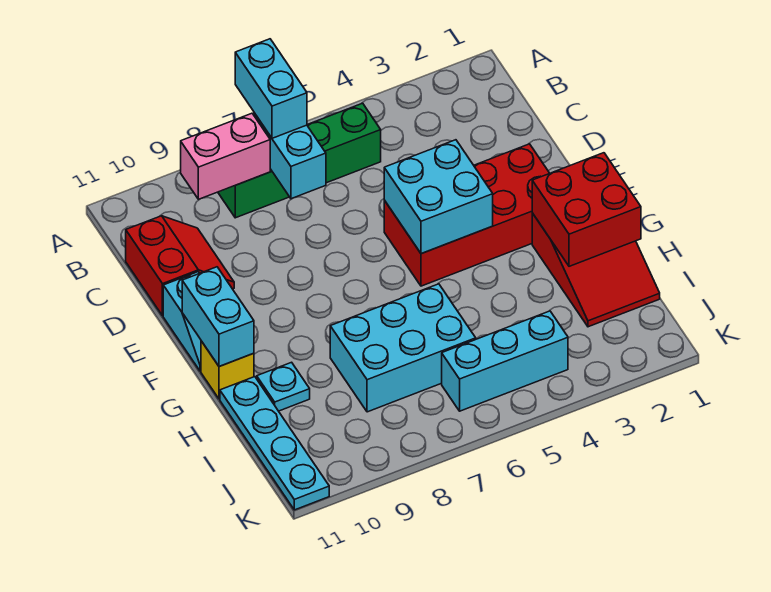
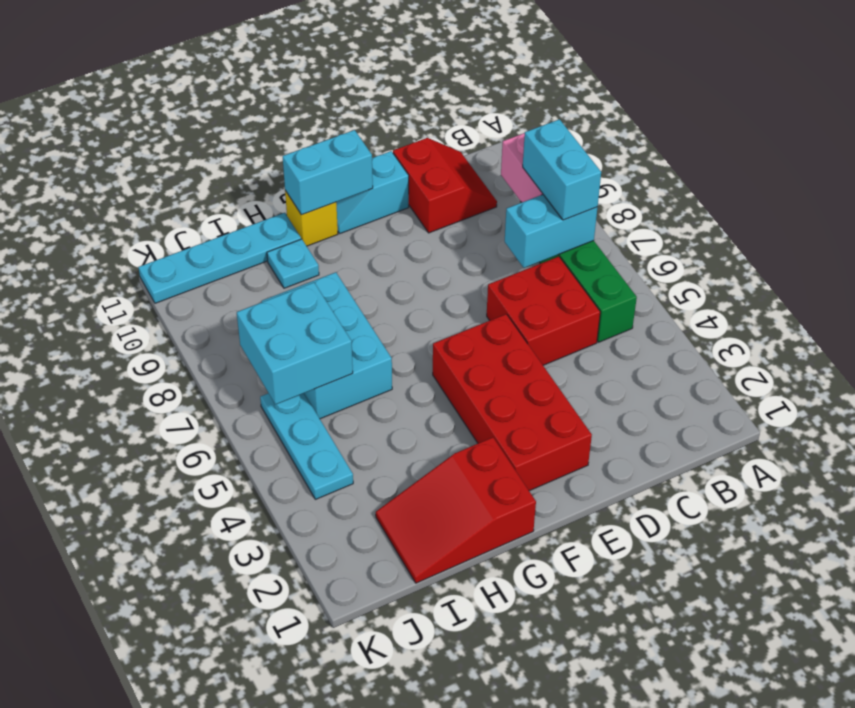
cyan brick A7:B7 level 3 -> cyan brick B7:B8 level 3
red slope C10:D11 level 1 top 11 -> red slope C10:D11 level 1 top D
cyan brick E4:F5 level 2 -> cyan brick I6:J7 level 2
red brick G1:H2 level 2 -> red brick C5:D6 level 1
cyan brick J4:J6 level 1 -> cyan plate J4:J6 level 1

